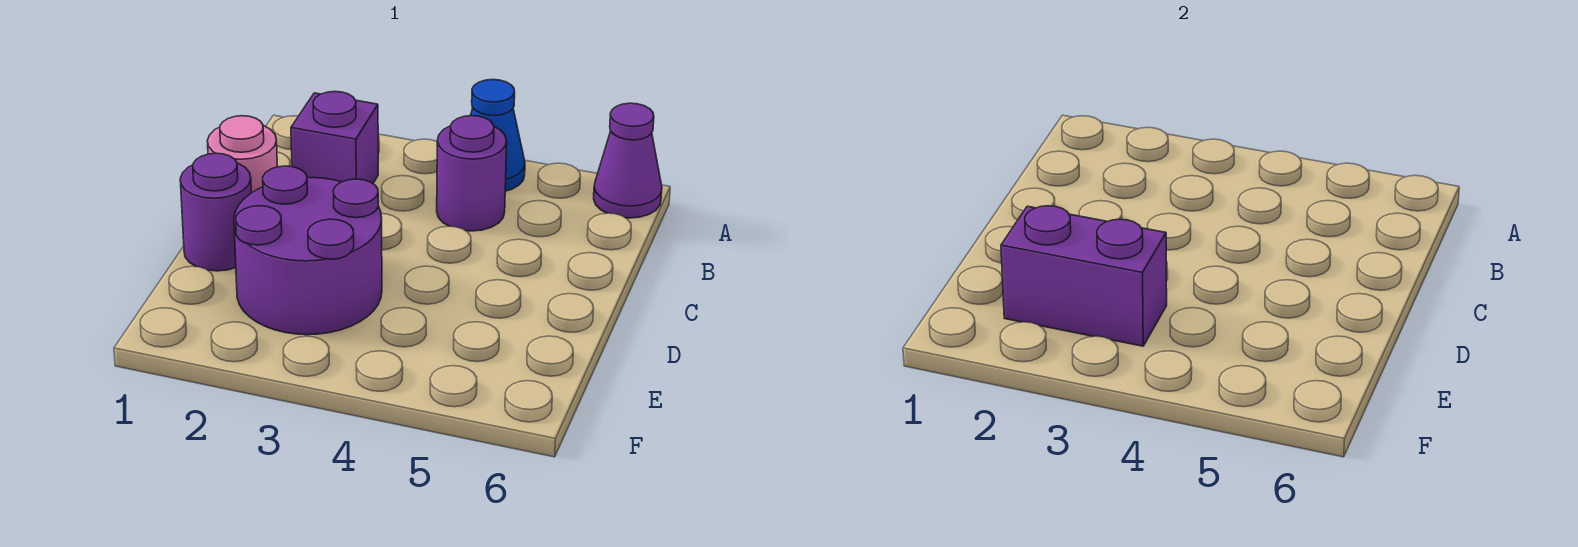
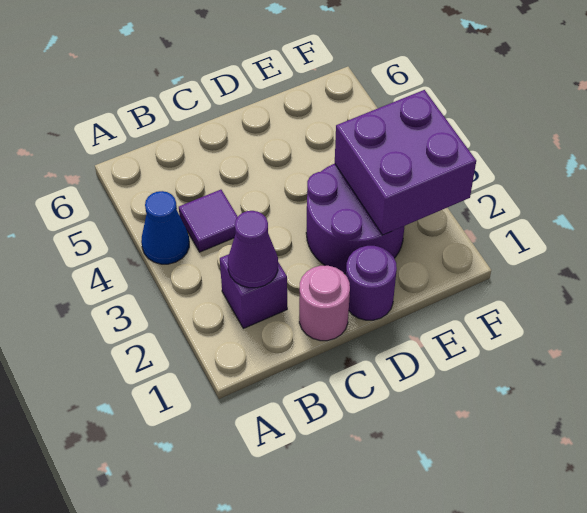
purple cone A6 level 1 -> purple cone B2 level 2
purple round brick B4 level 1 -> purple tile B4 level 1
purple brick E2:E3 level 2 -> purple brick E2:F3 level 2

